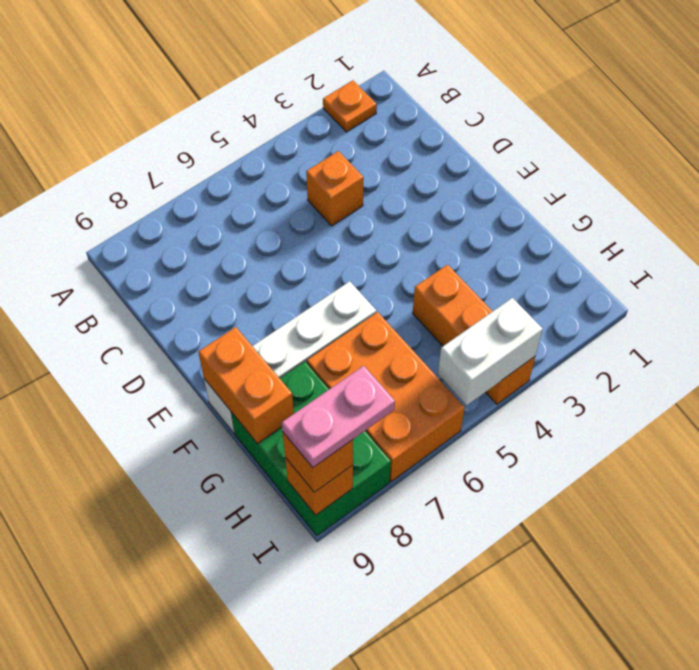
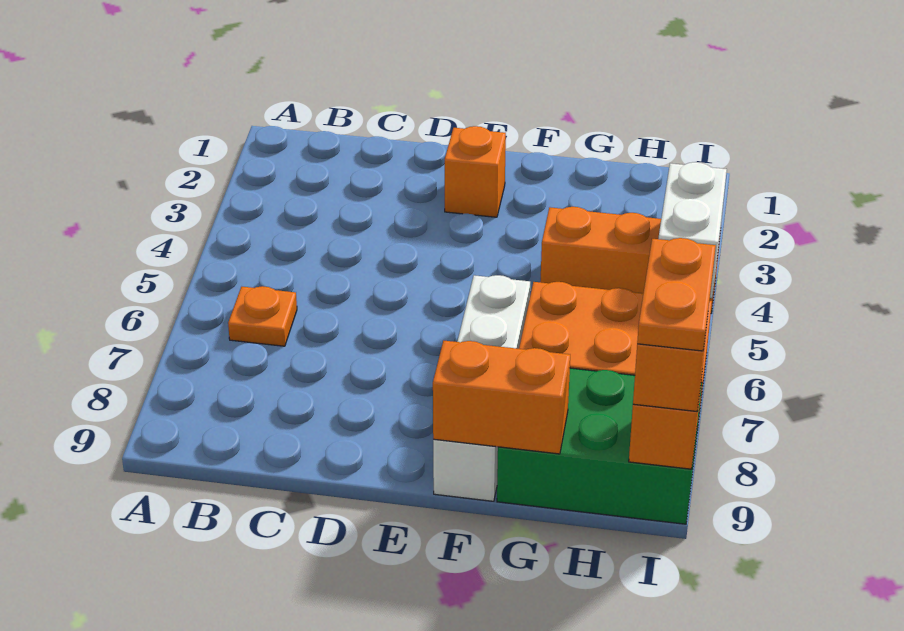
orange plate A2 level 1 -> orange plate B6 level 1
orange brick C4 level 1 -> orange brick E2 level 1
pink plate I8:I9 level 4 -> orange plate I8:I9 level 4

